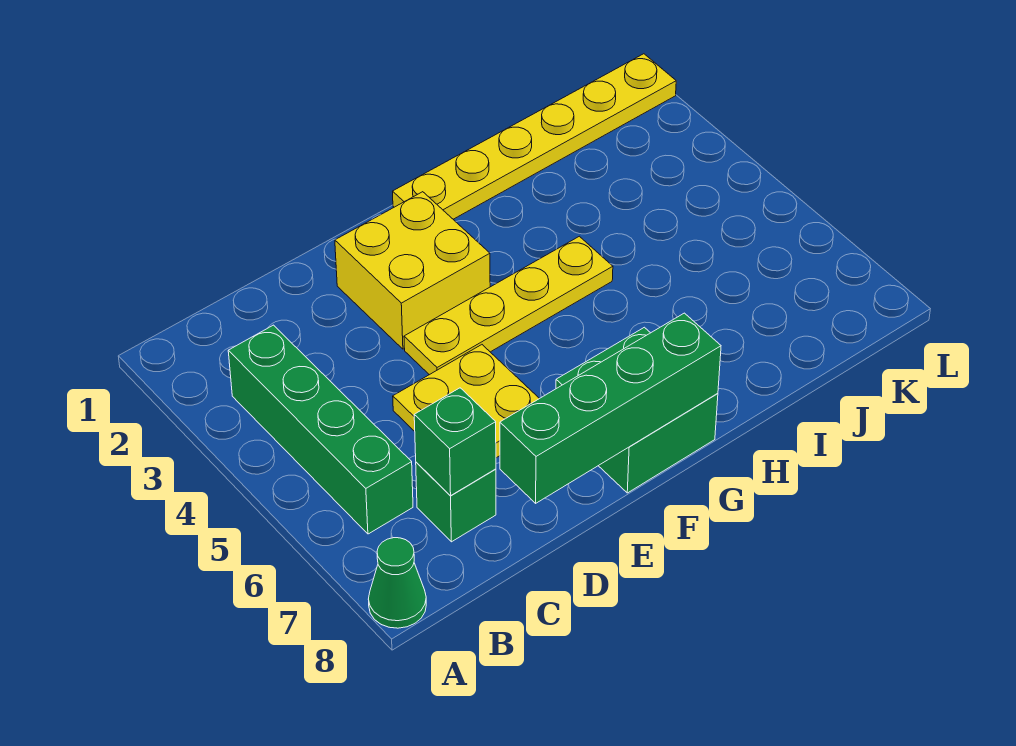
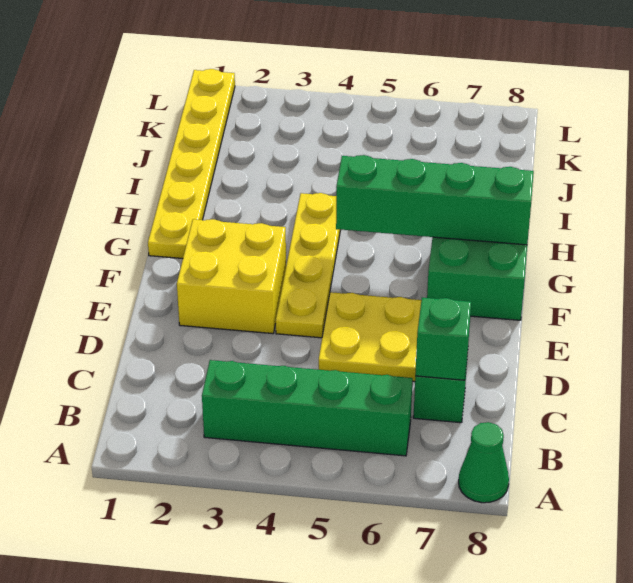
green brick D8:G8 level 2 -> green brick G5:G8 level 2

